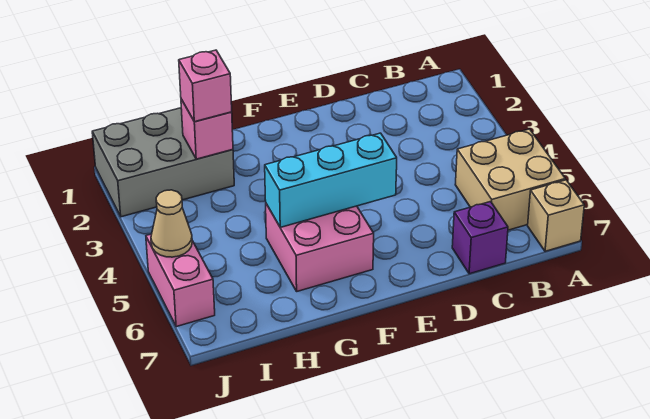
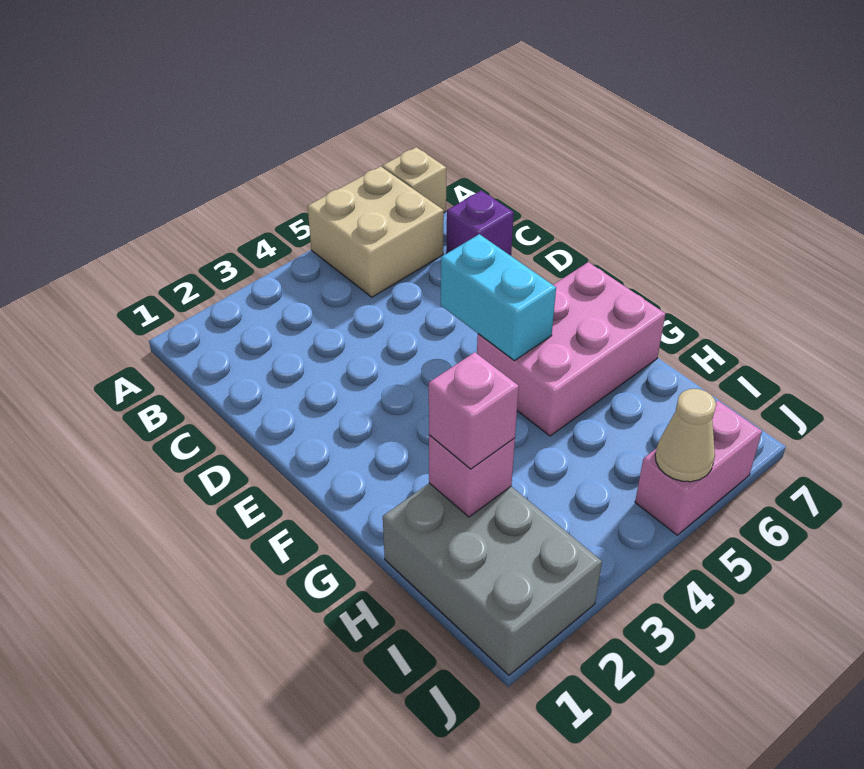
cyan brick E5:G5 level 2 -> cyan brick E5:F5 level 2
pink brick F5:G6 level 1 -> pink brick F5:G7 level 1

